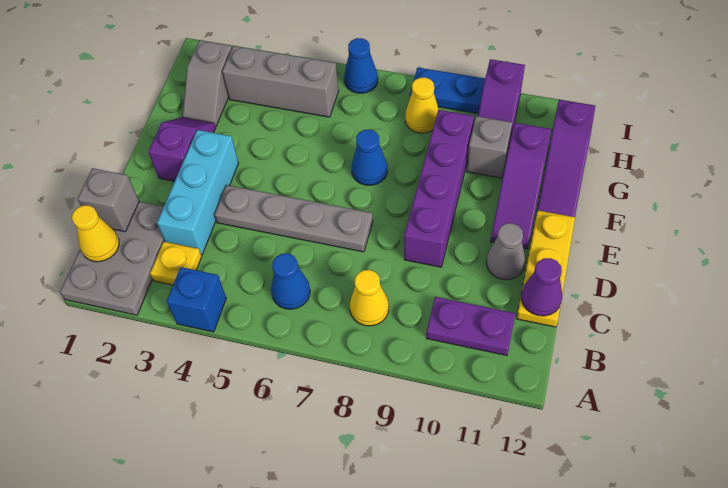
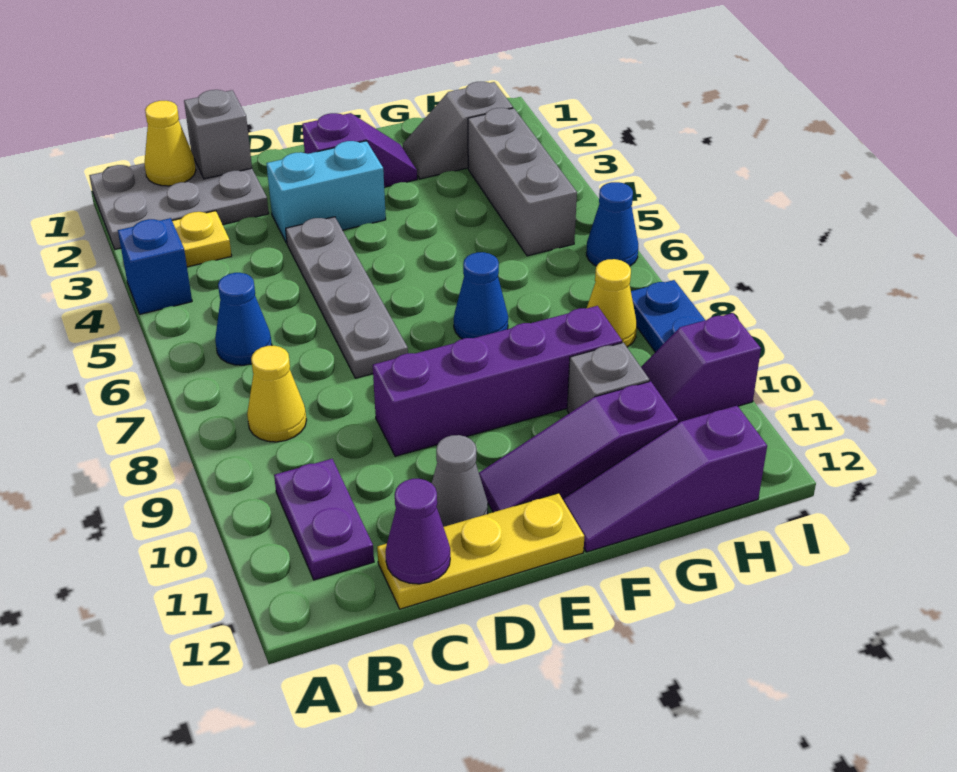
cyan brick C3:E3 level 1 -> cyan brick D3:E3 level 1

